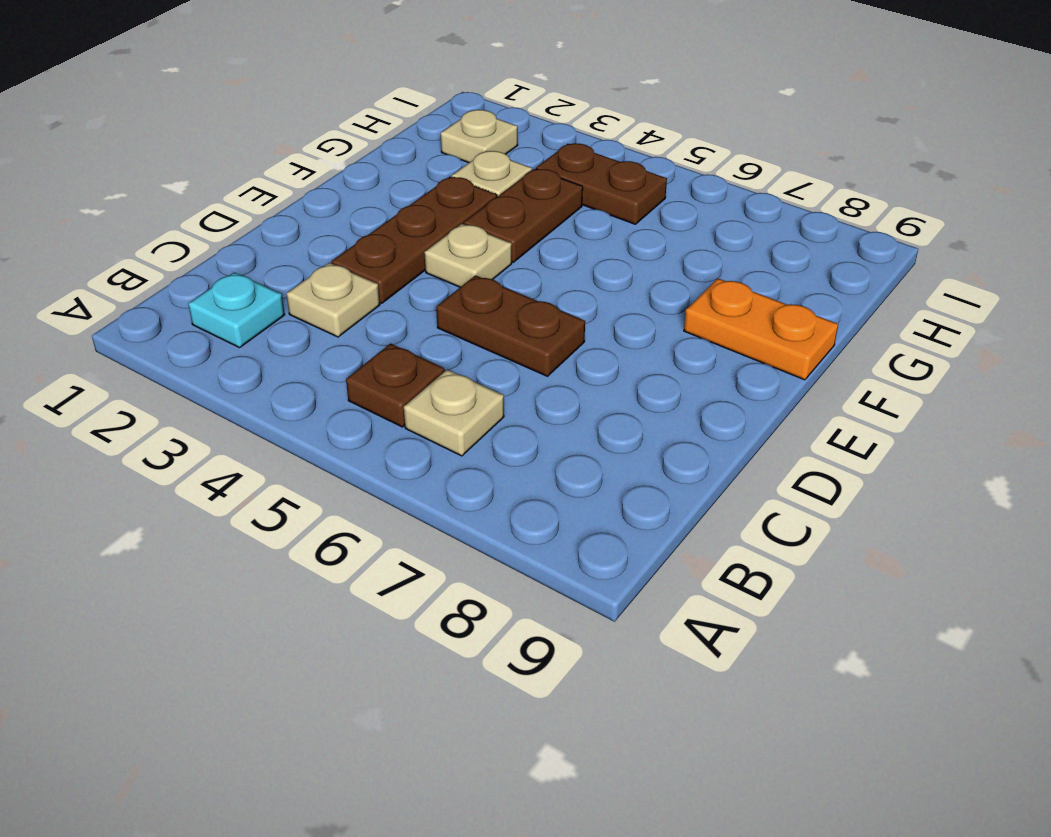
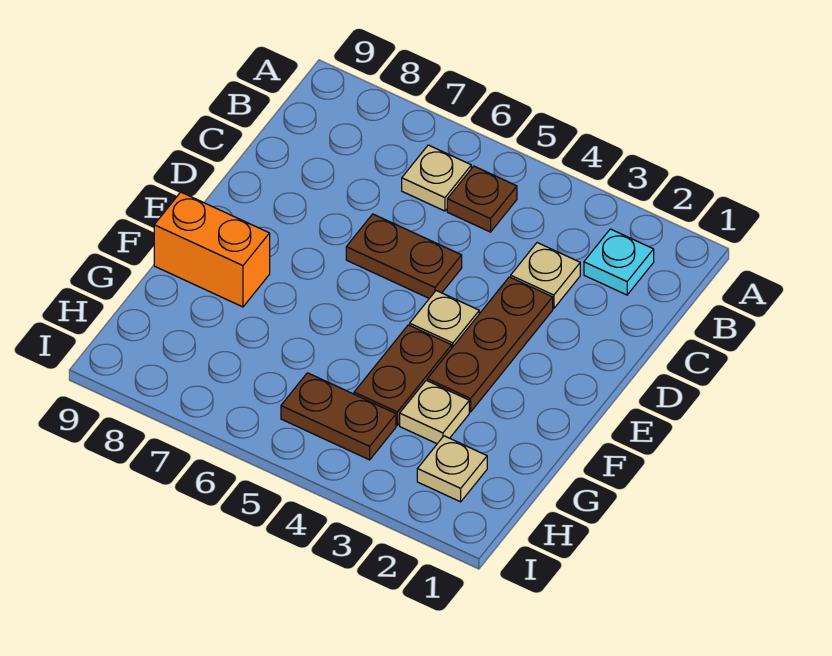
orange plate F8:F9 level 1 -> orange brick F8:F9 level 1

